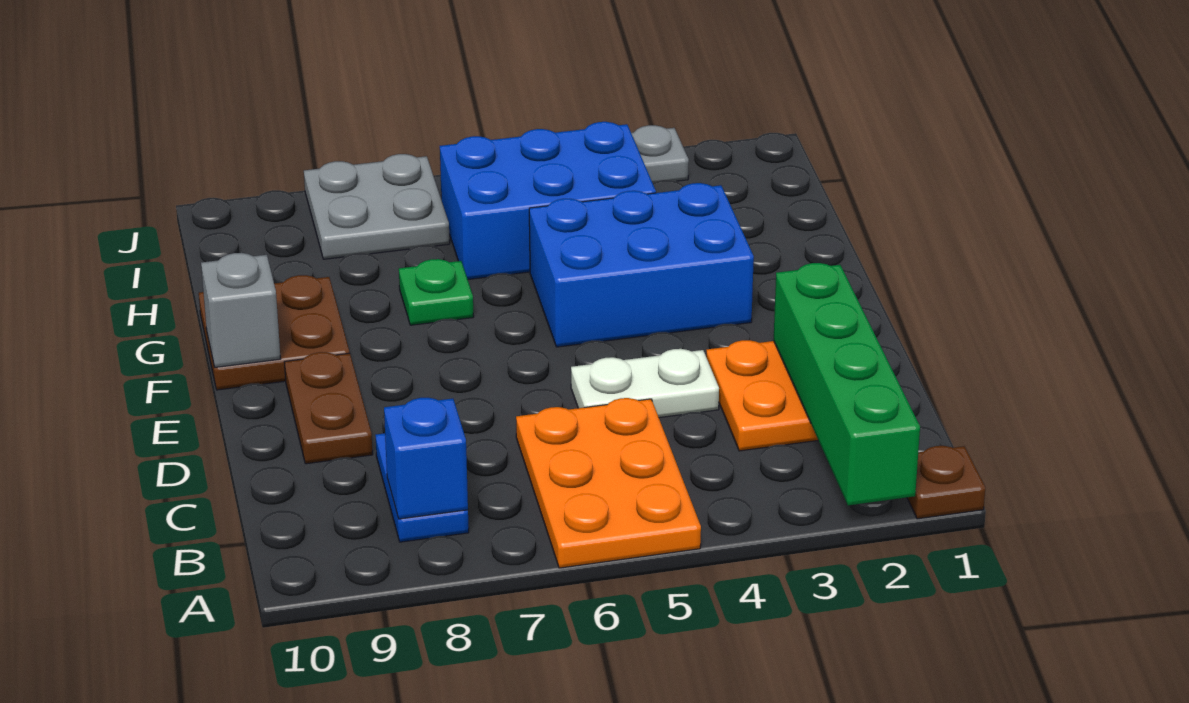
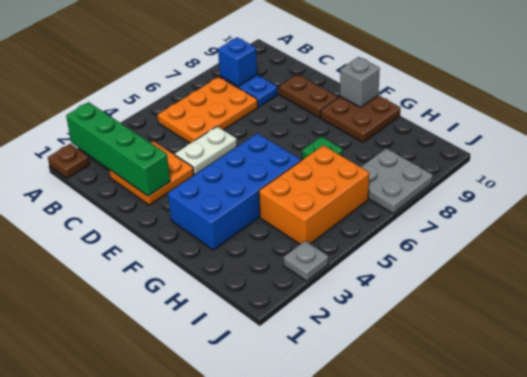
orange plate A5:C6 level 1 -> orange plate B5:C7 level 1
blue brick F3:G5 level 1 -> blue brick F2:G5 level 1
blue brick H4:I6 level 1 -> orange brick H4:I6 level 1

